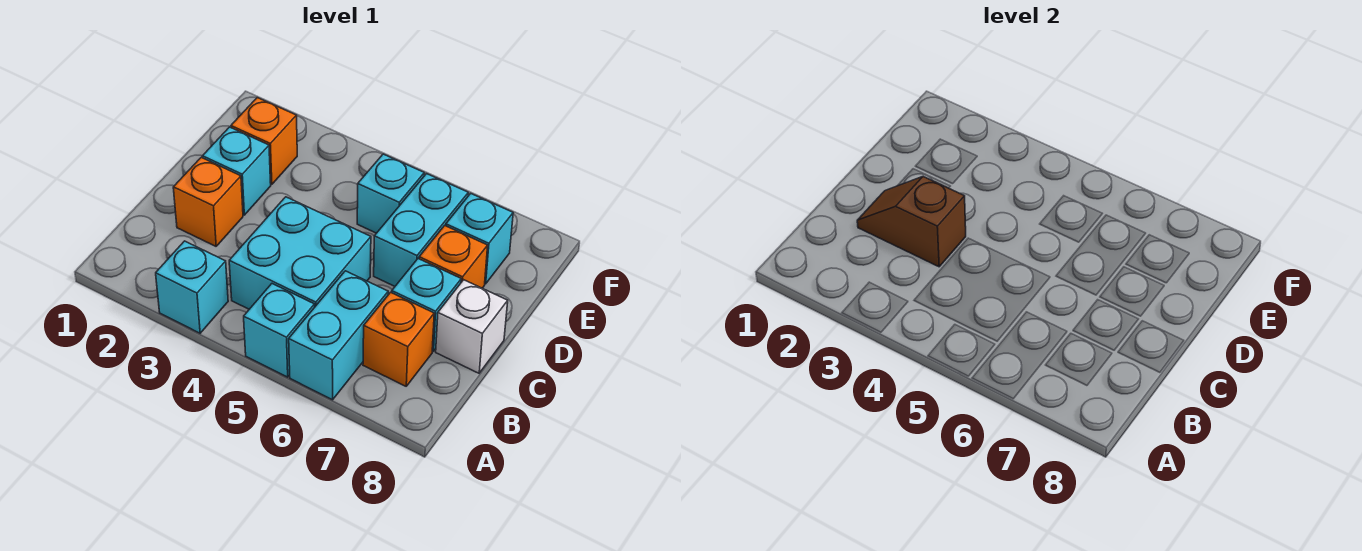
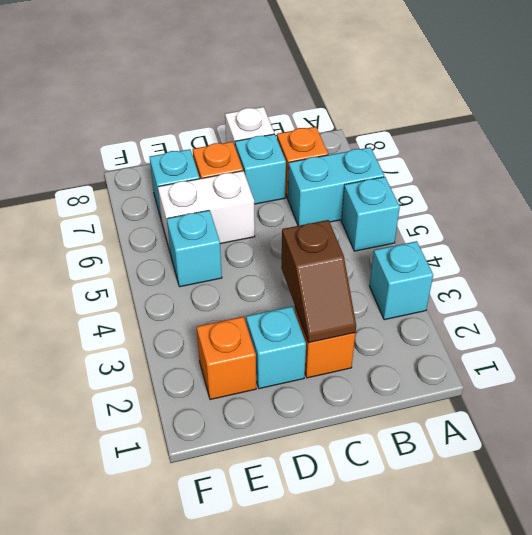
cyan brick B4:C5 level 1 -> none
cyan brick D6:E6 level 1 -> white brick D6:E6 level 1

